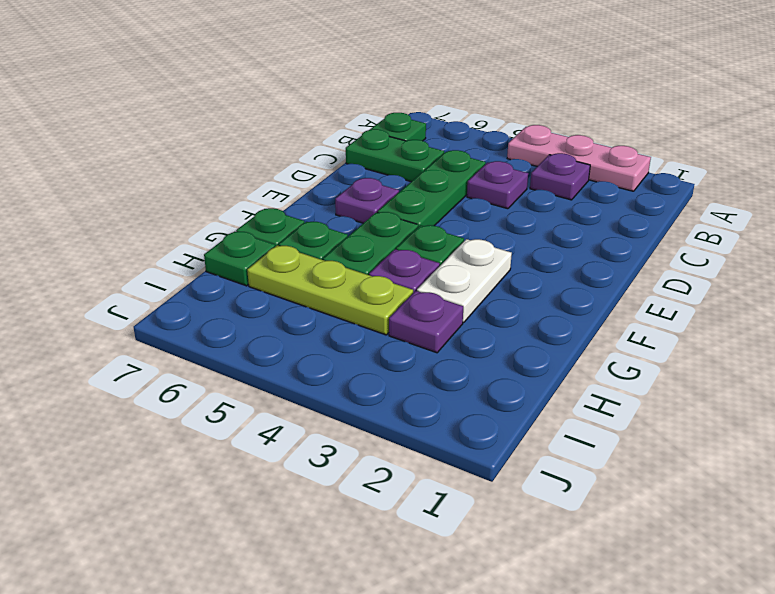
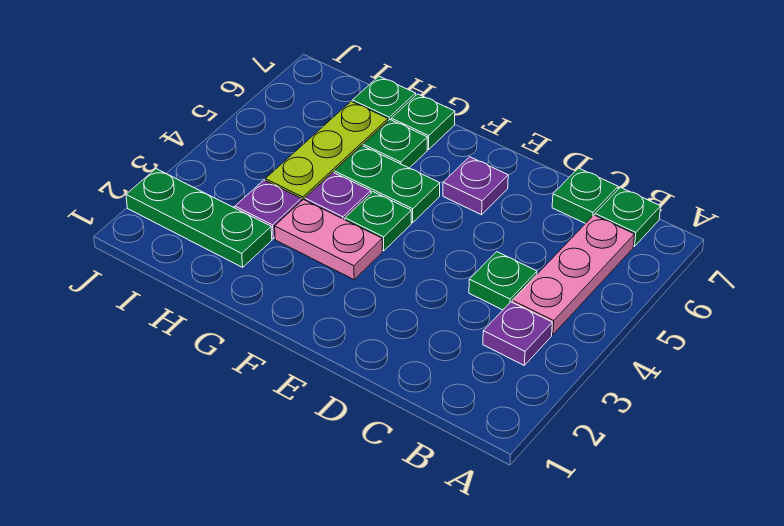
pink plate A2:A4 level 1 -> pink plate B4:B6 level 1
purple plate C4 level 1 -> green plate C4 level 1
green plate C5:E5 level 1 -> green plate H2:J2 level 1
green plate C6:C7 level 1 -> green plate C7 level 1
white plate F3:G3 level 1 -> pink plate F3:G3 level 1

